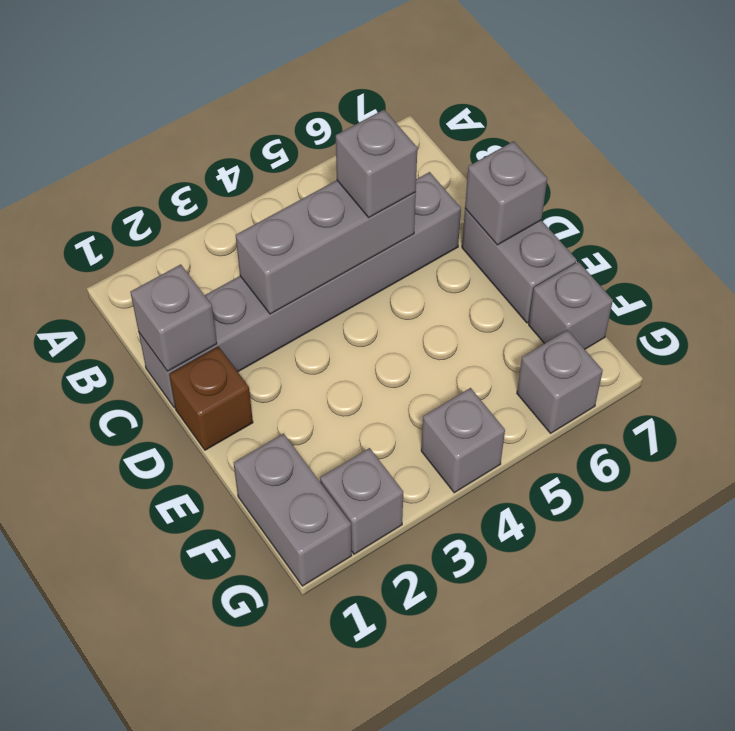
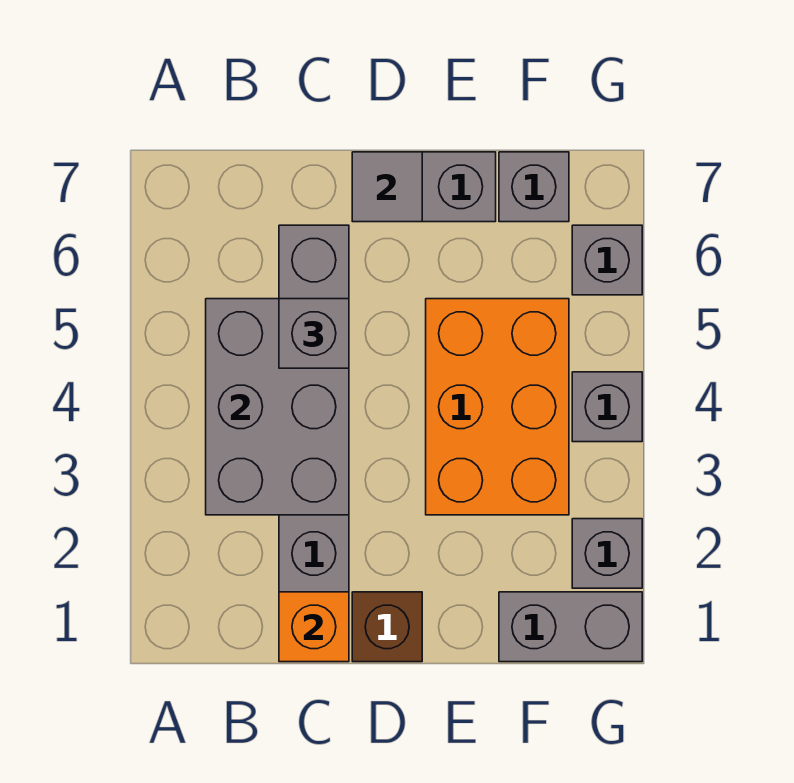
grey brick C1 level 2 -> orange brick C1 level 2
grey brick C3:C5 level 2 -> grey brick B3:C5 level 2
grey brick D7 level 2 -> grey tile D7 level 2
none -> orange brick E3:F5 level 1

